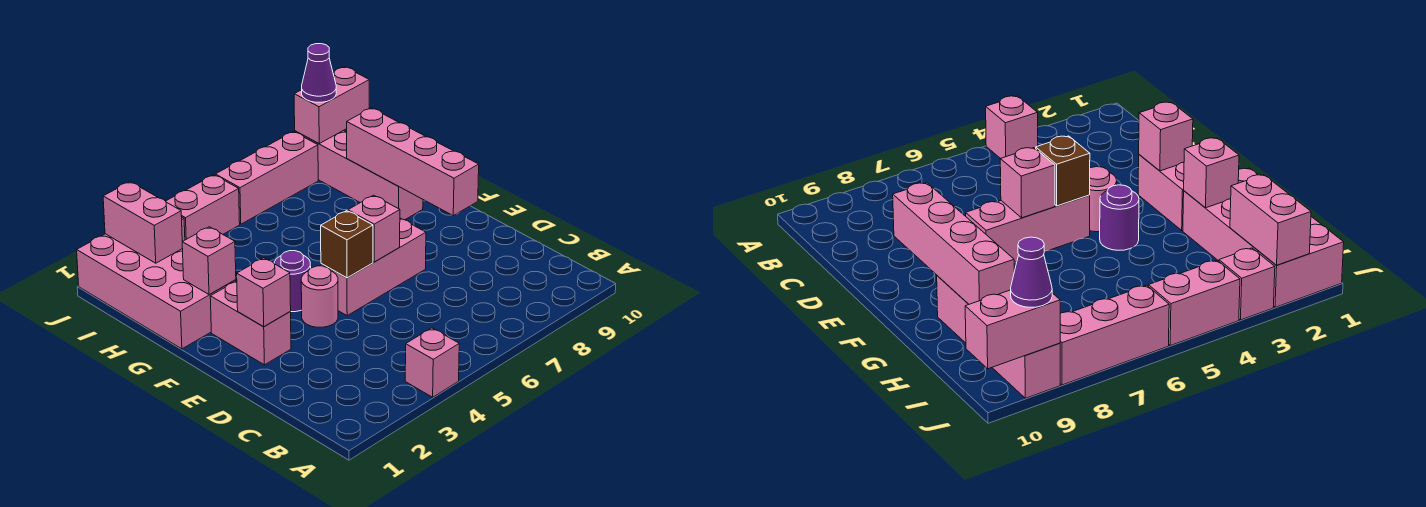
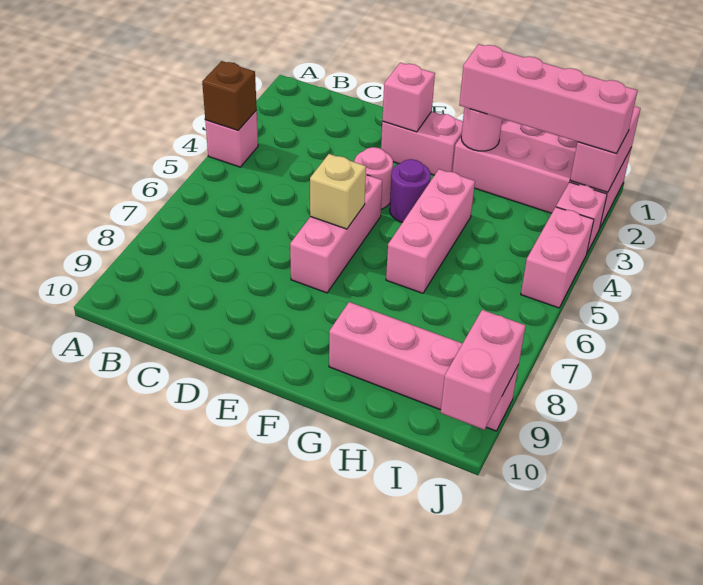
brown brick E5 level 2 -> brown brick A4 level 2
pink brick E6 level 2 -> tan brick E6 level 2
pink brick E9:H9 level 2 -> pink brick G2:J2 level 3
pink brick G2 level 2 -> pink round brick G2 level 2
pink brick I2:J2 level 2 -> pink brick J1:J2 level 2
pink brick J6:J8 level 1 -> pink brick G4:G6 level 1
purple cone J9 level 3 -> none

